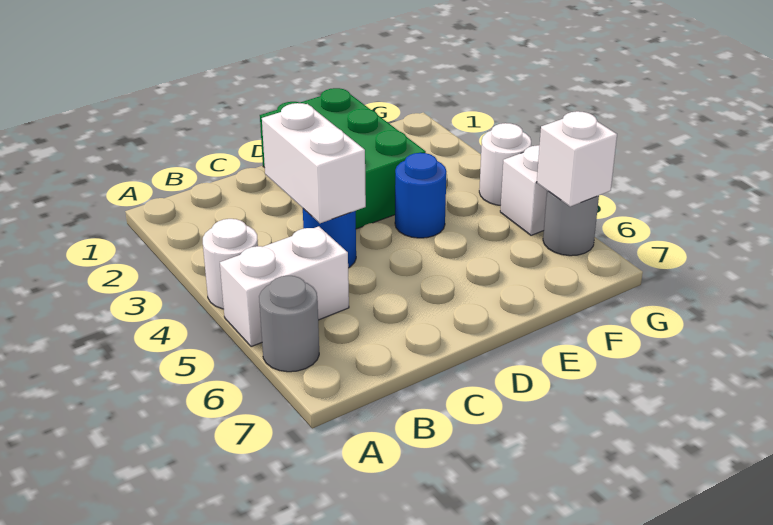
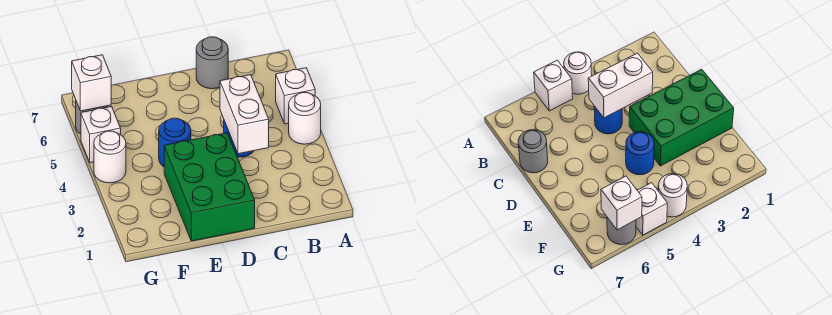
white brick A5:B5 level 1 -> white brick A5 level 1
grey round brick A6 level 1 -> grey round brick C7 level 1

